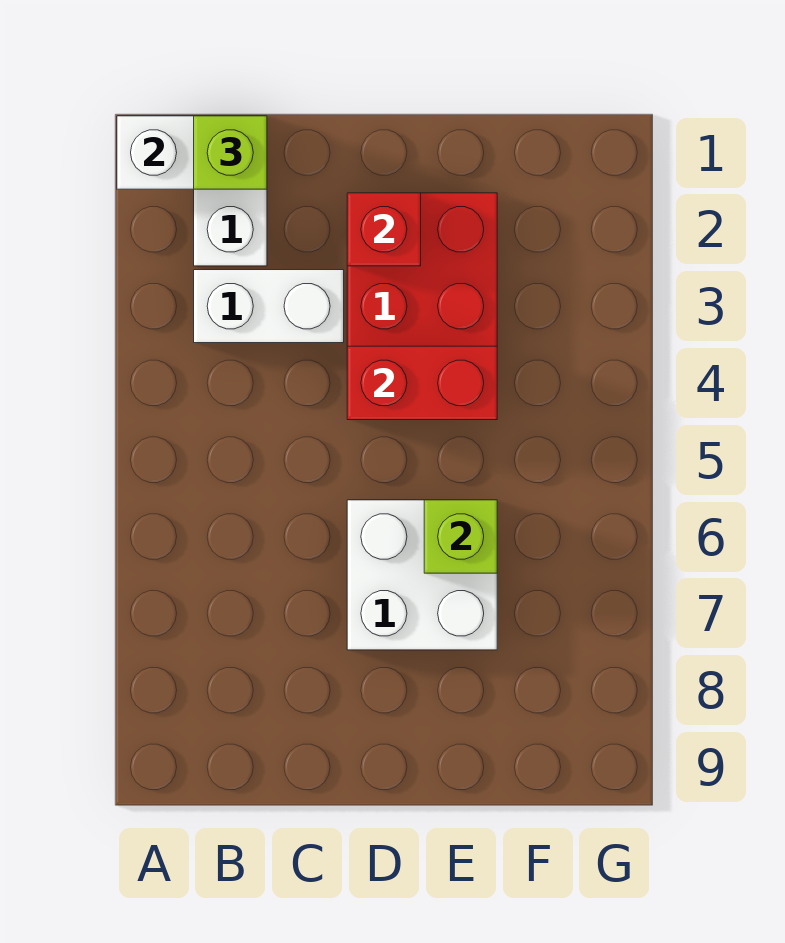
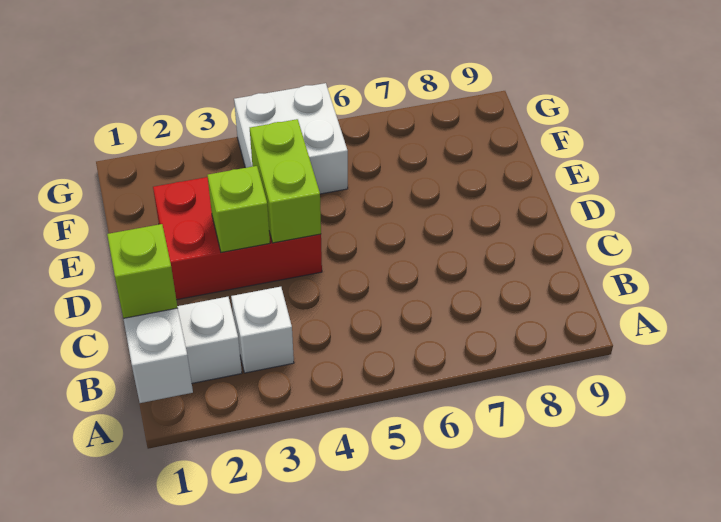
white brick B3:C3 level 1 -> white brick B3 level 1
red brick D2 level 2 -> none
red brick D4:E4 level 2 -> lime brick D4:E4 level 2
white brick D6:E7 level 1 -> white brick F4:G5 level 1
lime brick E6 level 2 -> lime brick D3 level 2

